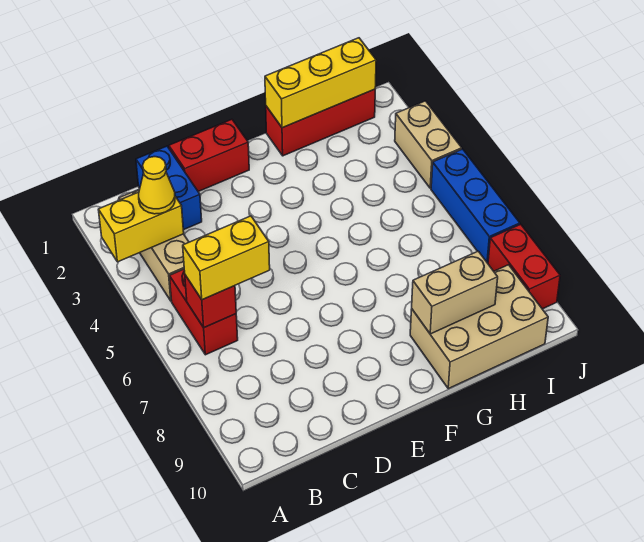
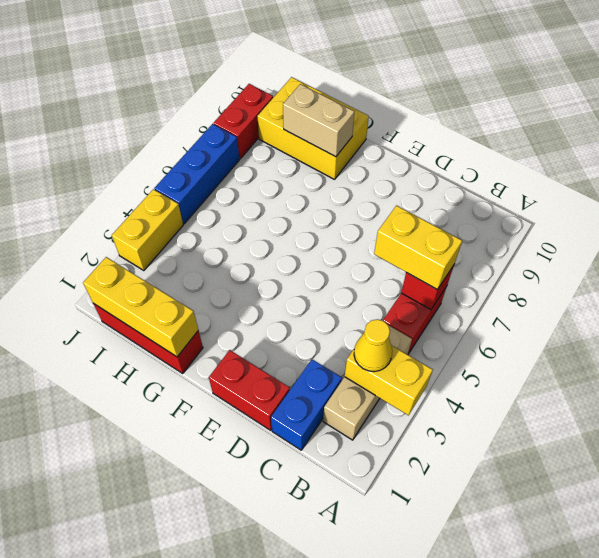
tan brick G9:I10 level 1 -> yellow brick G9:I10 level 1
tan brick J3:J4 level 1 -> yellow brick J3:J4 level 1

